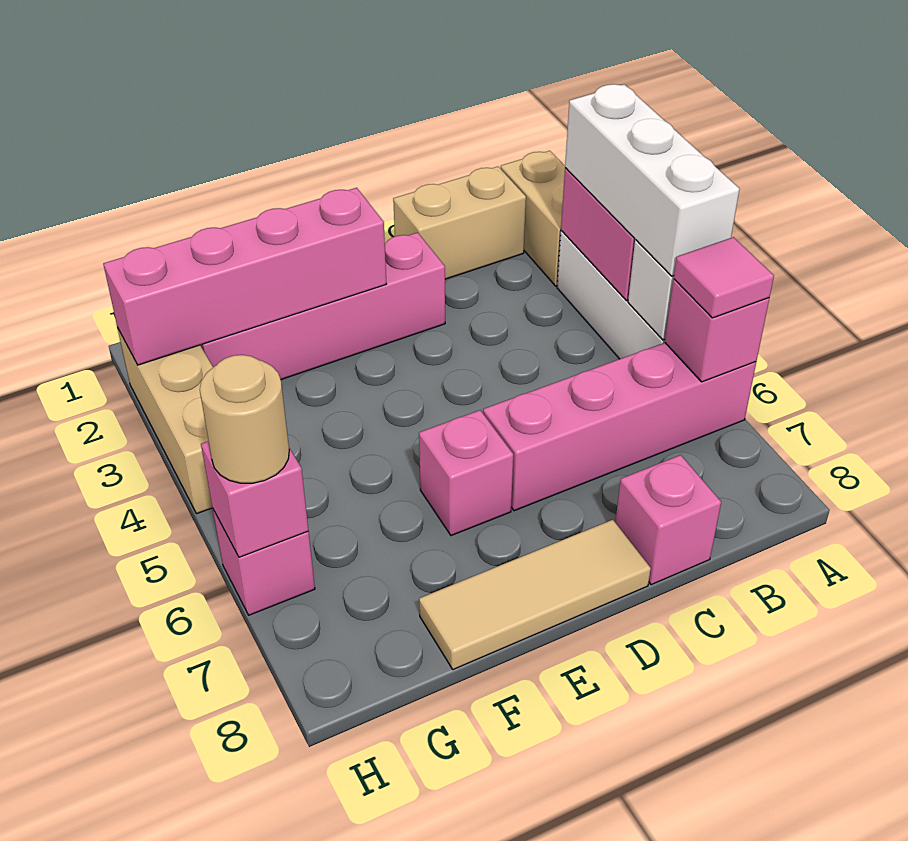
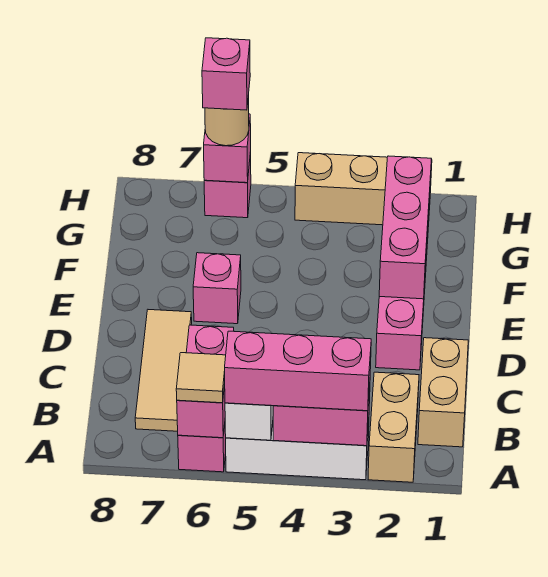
tan brick A1:A2 level 1 -> tan brick A2:B2 level 1
white brick A3:A5 level 3 -> pink brick A3:A5 level 3
pink brick A6:D6 level 1 -> pink brick A6:C6 level 1
pink tile A6 level 3 -> tan tile A6 level 3
pink brick C8 level 1 -> pink brick H6 level 4
tan tile D8:F8 level 1 -> tan tile B7:D7 level 1
pink brick E2:H2 level 2 -> pink brick E2:G2 level 2

